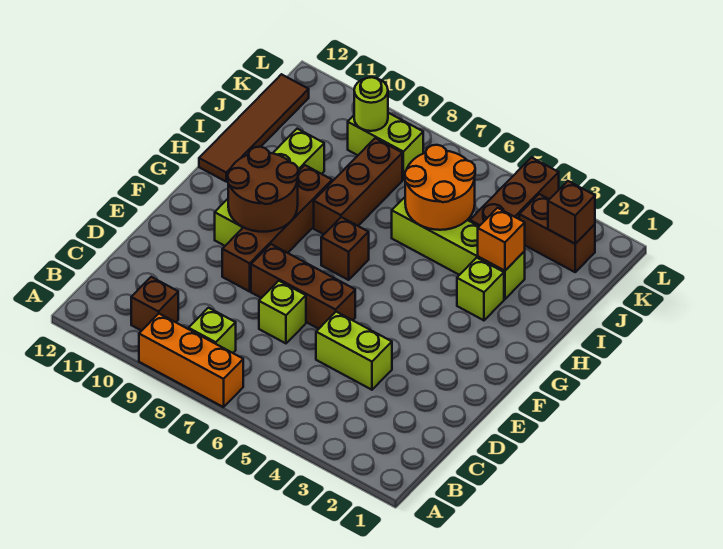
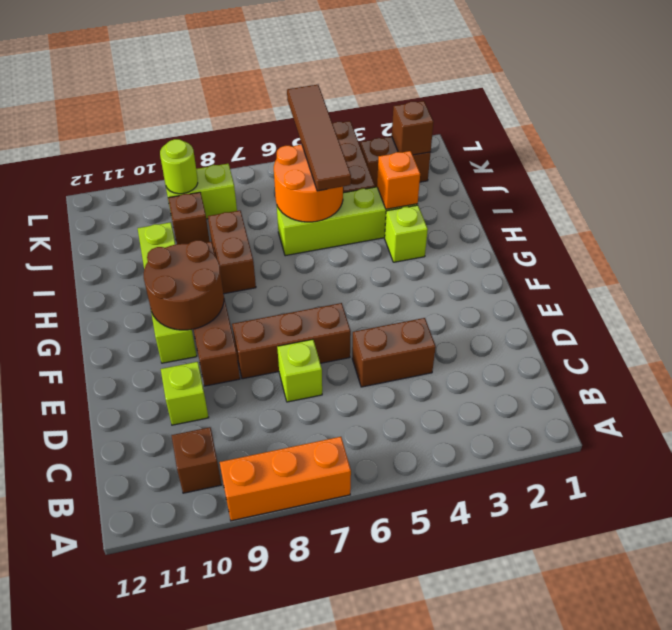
lime brick B8 level 1 -> lime brick D10 level 1
lime brick D4:D5 level 1 -> brown brick D4:D5 level 1
brown brick G7 level 1 -> brown brick J9 level 1
brown brick H8:J8 level 1 -> brown brick H8:I8 level 1
brown tile H12:K12 level 1 -> brown tile I5:L5 level 3

